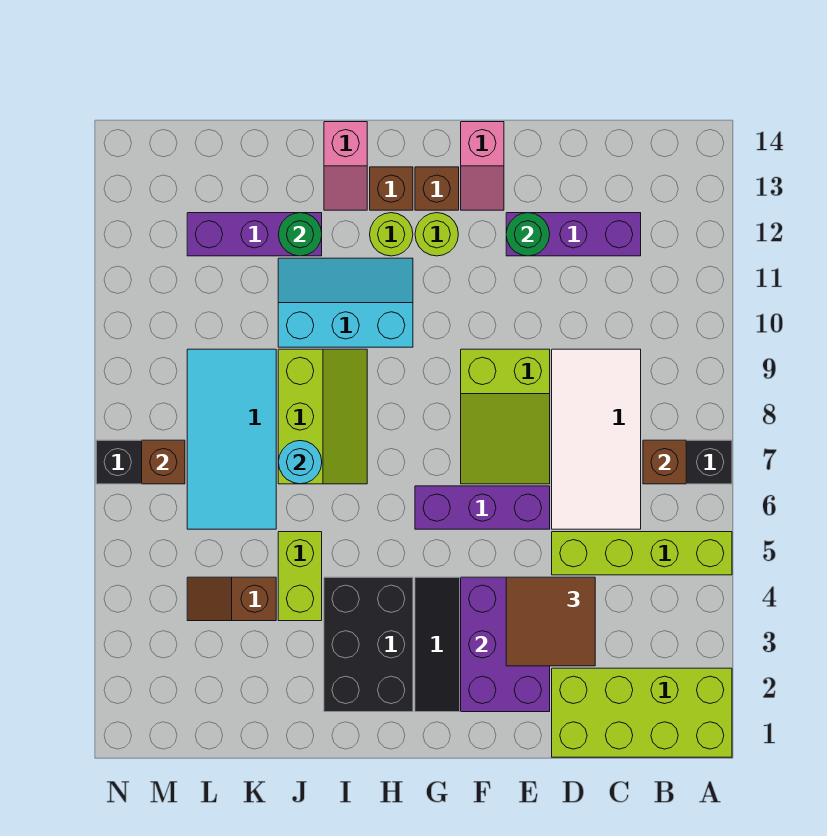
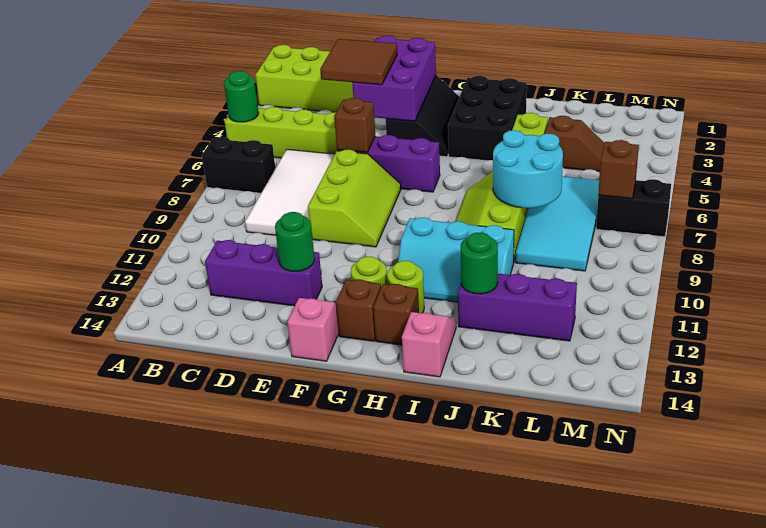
none -> green round brick A5 level 2
brown brick B7 level 2 -> brown brick E6 level 2
lime slope E7:F9 level 1 top 9 -> lime slope E7:F9 level 1 top E
cyan round brick J7 level 2 -> cyan round brick J7:K8 level 2

